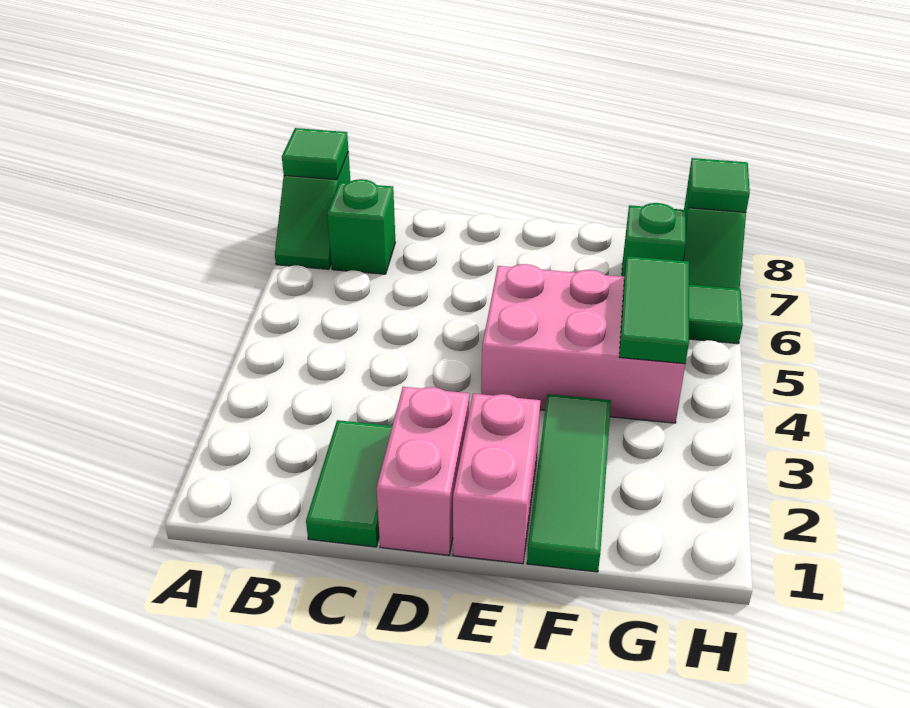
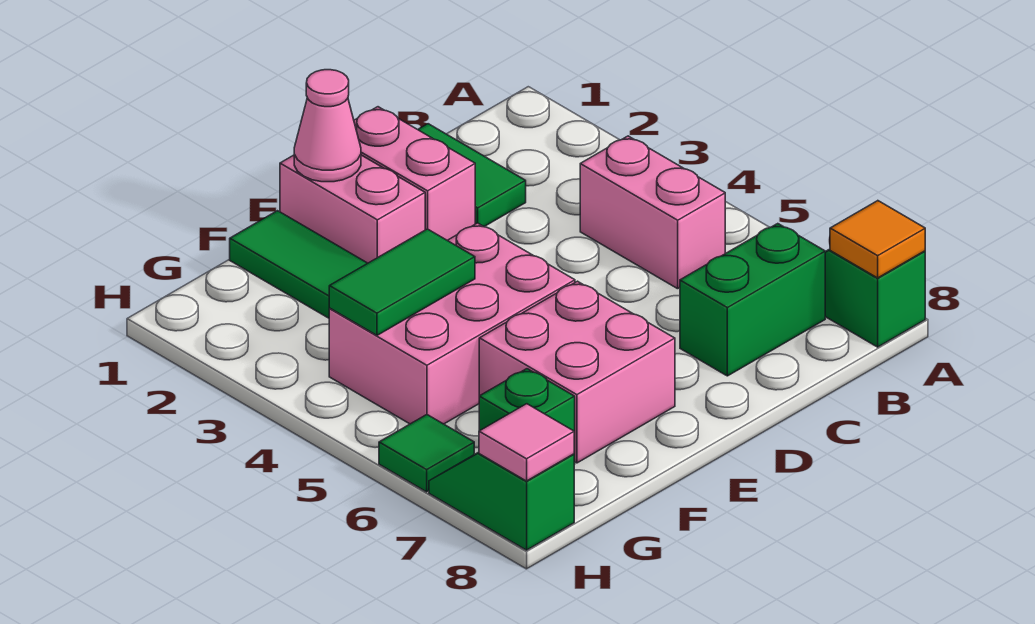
green tile A8 level 2 -> orange tile A8 level 2
none -> pink brick B4:B5 level 1
green brick B7 level 1 -> green brick B7:C7 level 1
none -> pink cone E1 level 2
none -> pink brick E6:F7 level 1
green tile G4:G5 level 2 -> green tile F4:G4 level 2
green tile H8 level 2 -> pink tile H8 level 2

